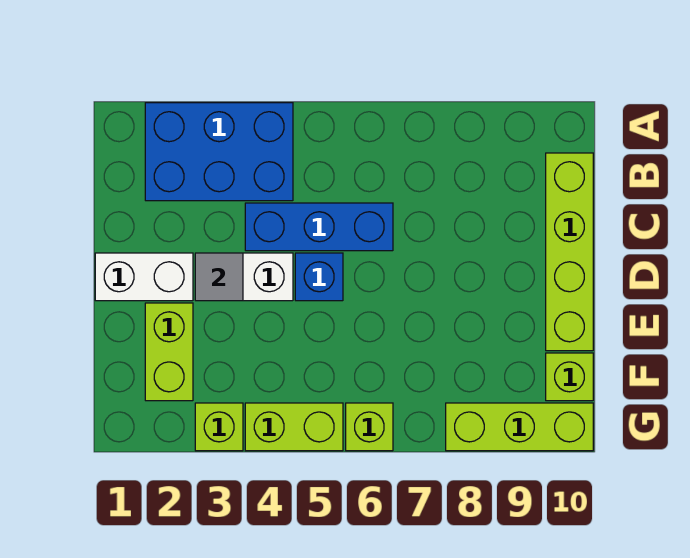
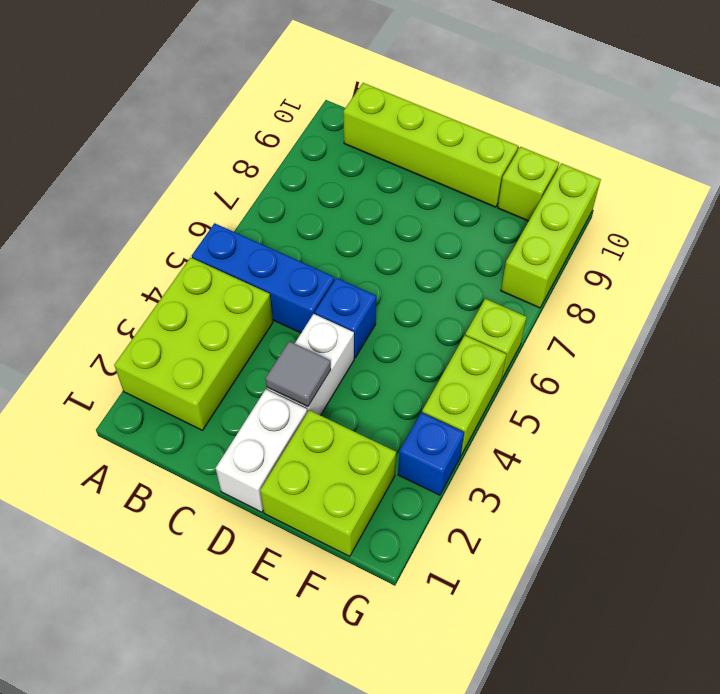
blue brick A2:B4 level 1 -> lime brick A2:B4 level 1
blue brick C4:C6 level 1 -> blue brick A5:C5 level 1
lime brick E2:F2 level 1 -> lime brick E1:F2 level 1
lime brick G3 level 1 -> blue brick G3 level 1

